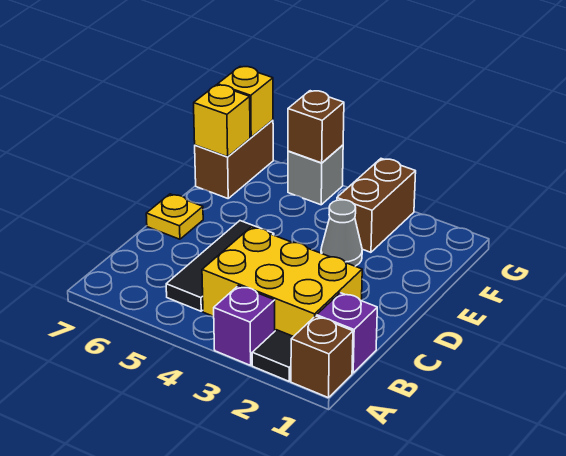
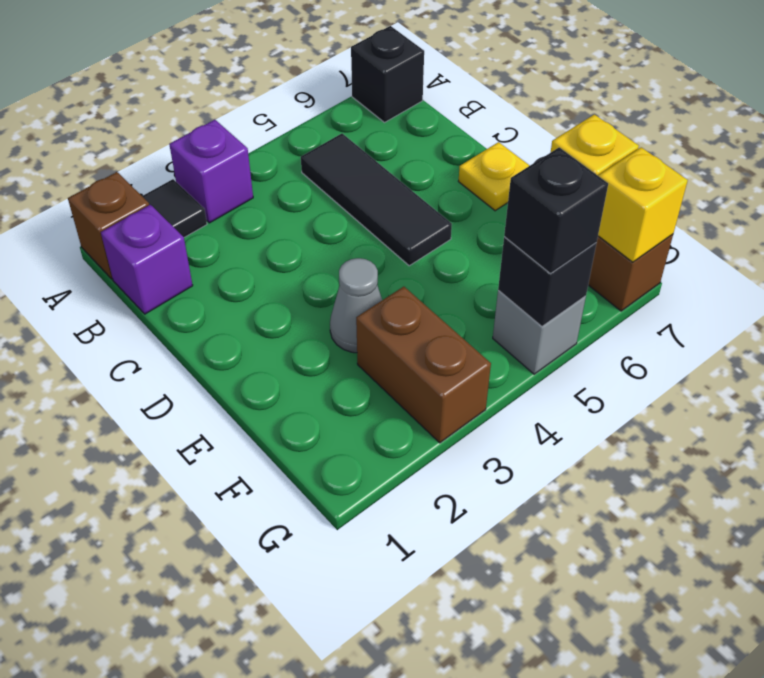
none -> black brick A7 level 1
yellow brick B2:C4 level 1 -> none
brown brick G5 level 2 -> black brick G5 level 2
none -> black brick G5 level 3

